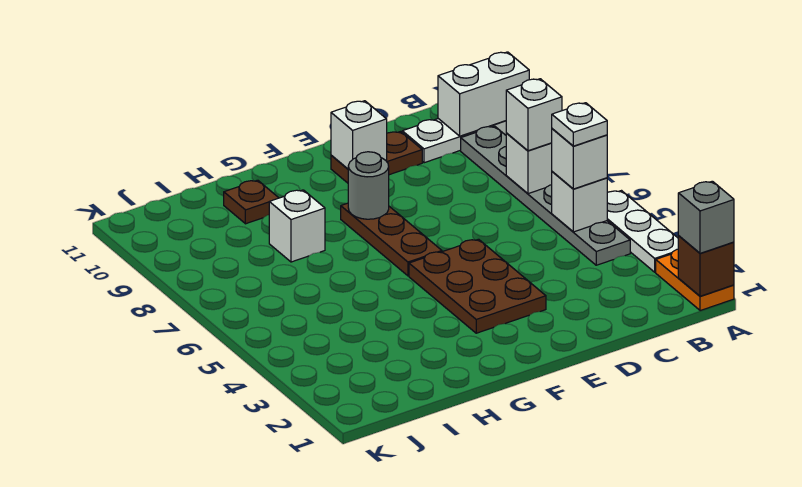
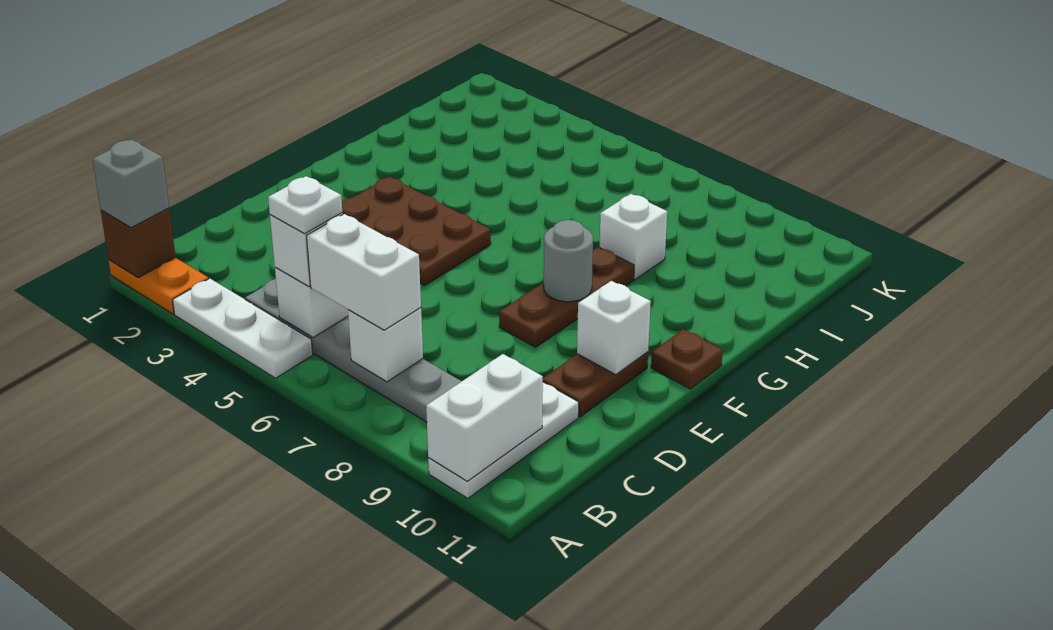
white brick B7 level 3 -> white brick B6:B7 level 3
brown plate F6:F8 level 1 -> brown plate E8:G8 level 1
brown plate H10 level 1 -> brown plate F11 level 1

